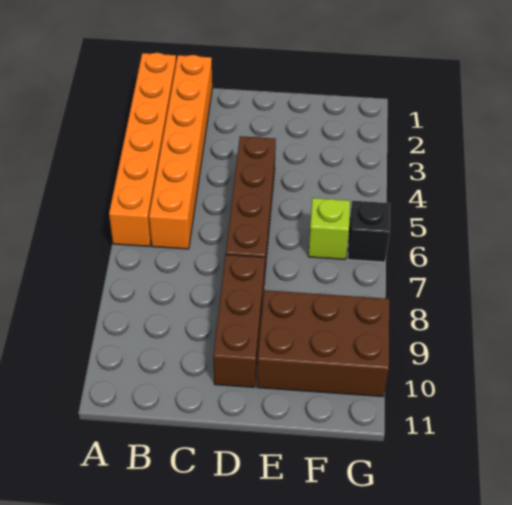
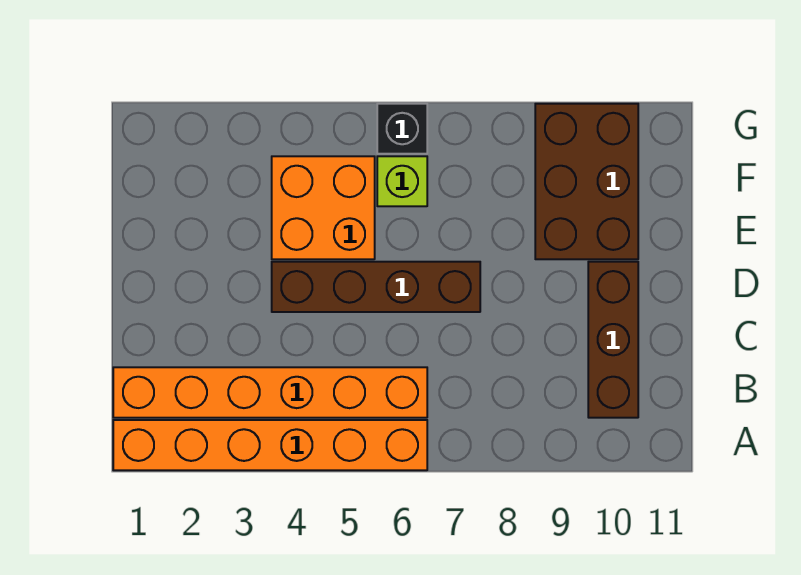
brown brick D8:D10 level 1 -> brown brick B10:D10 level 1
none -> orange brick E4:F5 level 1

